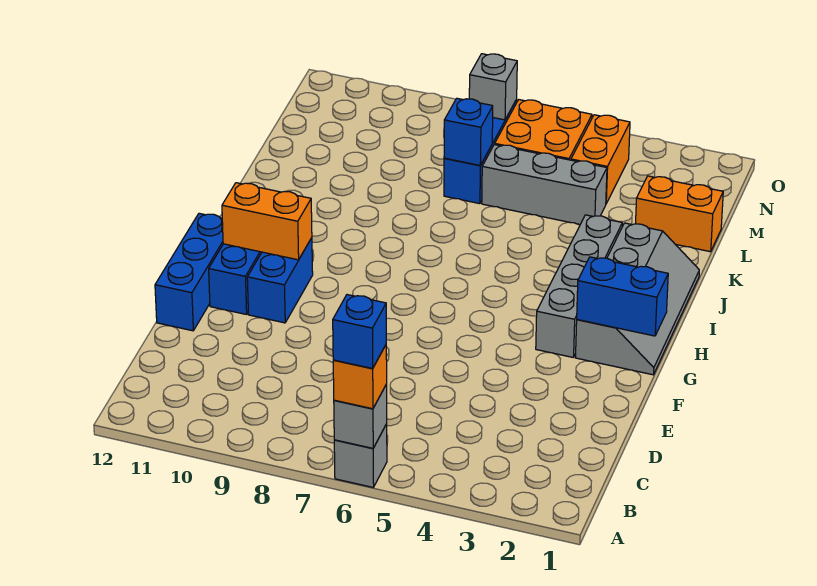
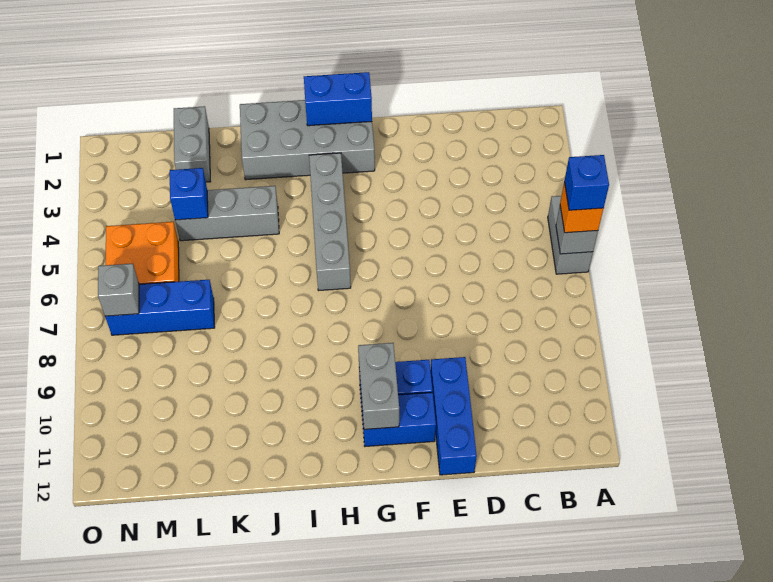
grey brick A6 level 1 -> grey brick A5:A6 level 1
blue brick E12:G12 level 1 -> blue brick E10:E12 level 1
grey slope G1:J2 level 1 top 2 -> grey brick G1:J2 level 1
blue brick G1:G2 level 2 -> blue brick G1:H1 level 2
grey brick G3:J3 level 1 -> grey brick H3:H6 level 1
orange brick G10:G11 level 2 -> grey brick G10:G11 level 2
orange brick L1:L2 level 1 -> grey brick L1:L2 level 1
grey brick L4:L6 level 1 -> grey brick J4:L4 level 1
blue brick L7 level 2 -> blue brick L4 level 2
orange brick M4:N4 level 1 -> none

